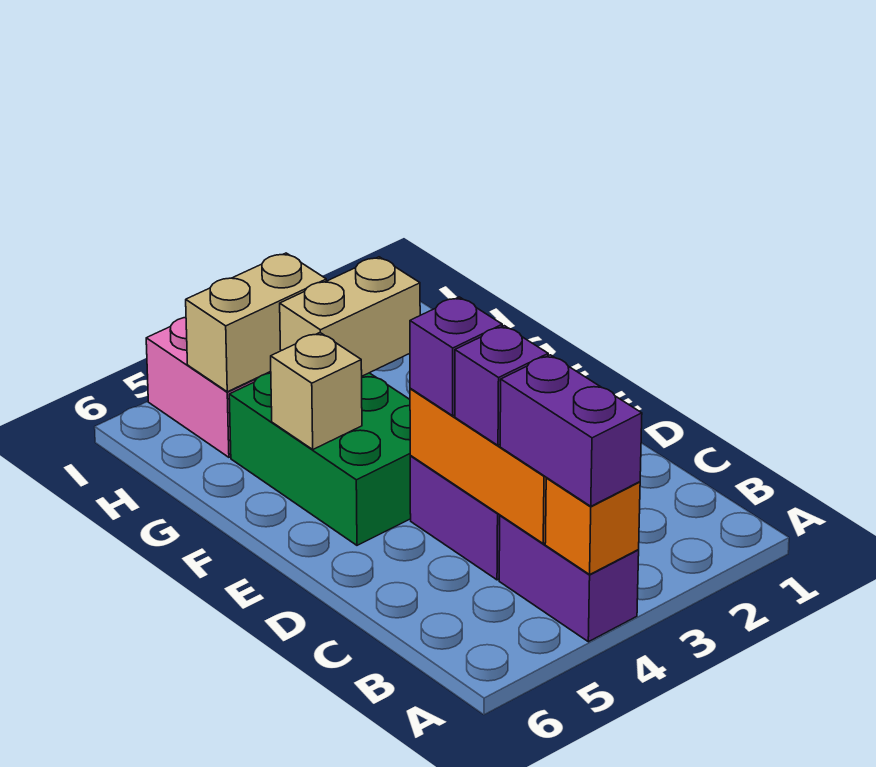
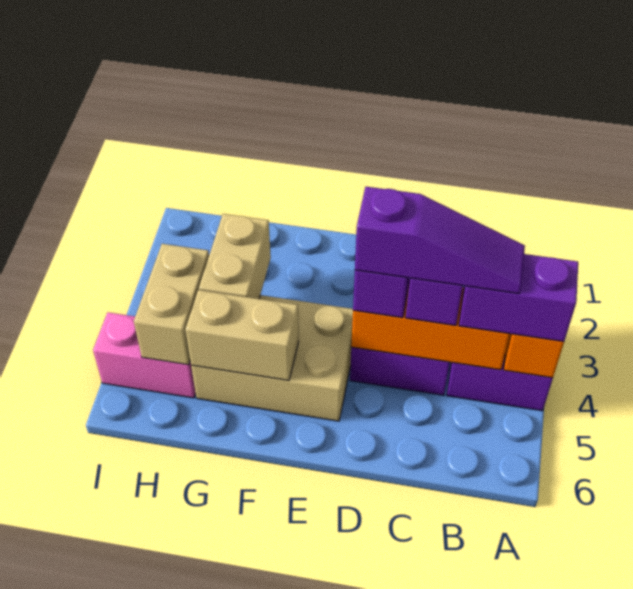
none -> purple slope B4:D4 level 4 top D
green brick E4:G5 level 1 -> tan brick E4:G5 level 1
tan brick F5 level 2 -> tan brick F5:G5 level 2

